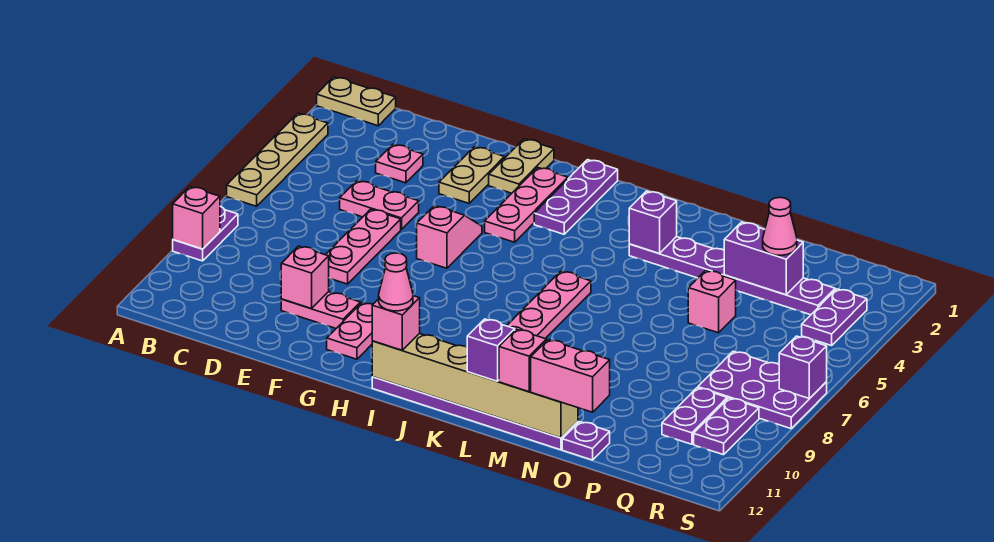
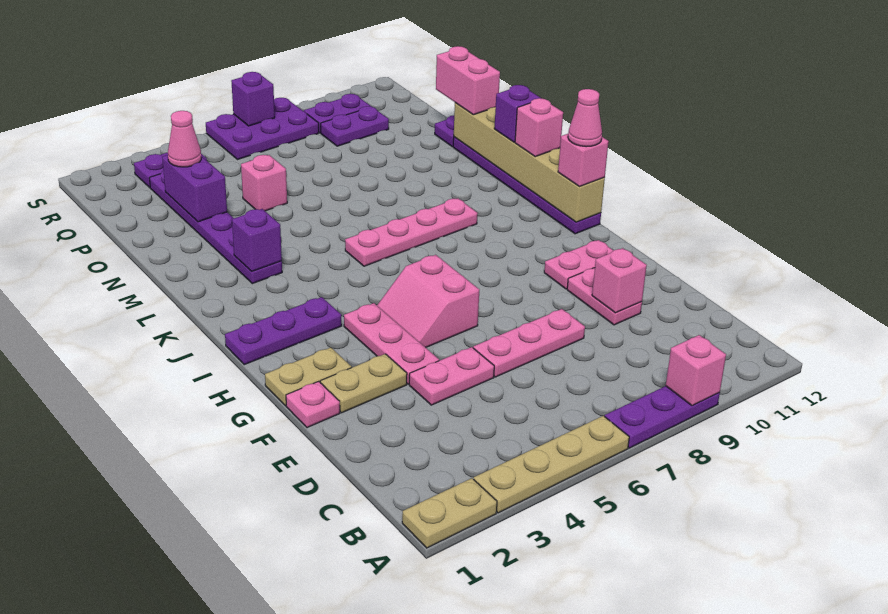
tan plate A1:B1 level 1 -> tan plate A1:A2 level 1
purple plate A8:A9 level 1 -> purple plate A7:A9 level 1
pink plate D3 level 1 -> pink plate F1 level 1
pink plate D5:E5 level 1 -> pink plate E4:E5 level 1
pink slope G5:G6 level 1 top 6 -> pink slope G5:H6 level 1 top 6
pink plate H2:H4 level 1 -> pink plate F4:H4 level 1
pink brick M12 level 3 -> pink brick K12 level 3
purple plate Q7:S8 level 1 -> purple plate R6:S8 level 1

